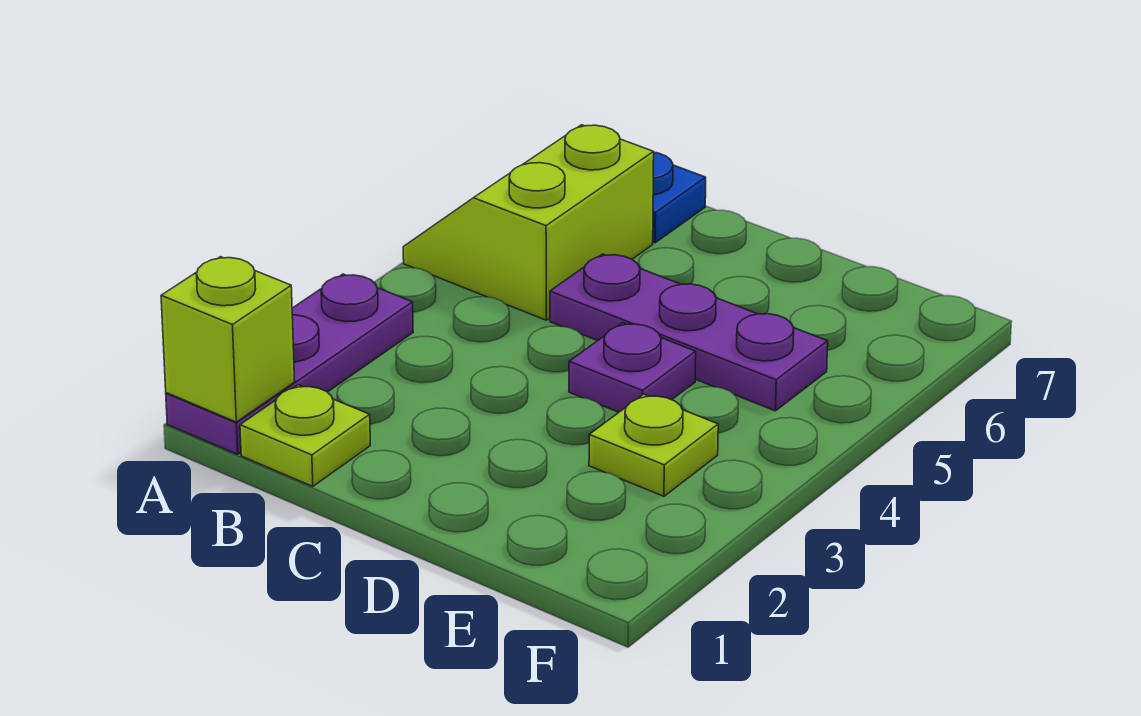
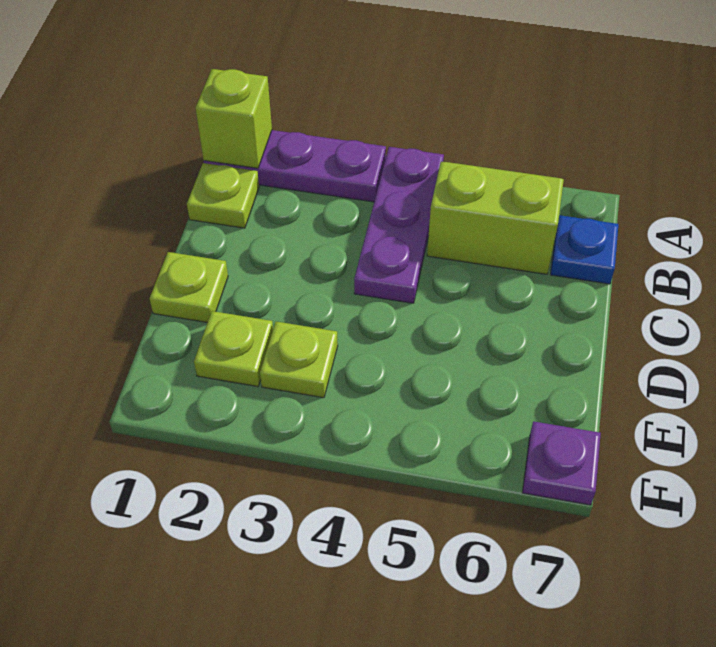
purple plate C5:E5 level 1 -> purple plate A4:C4 level 1
none -> lime plate D1 level 1
purple plate D4 level 1 -> purple plate F7 level 1
none -> lime plate E2 level 1

